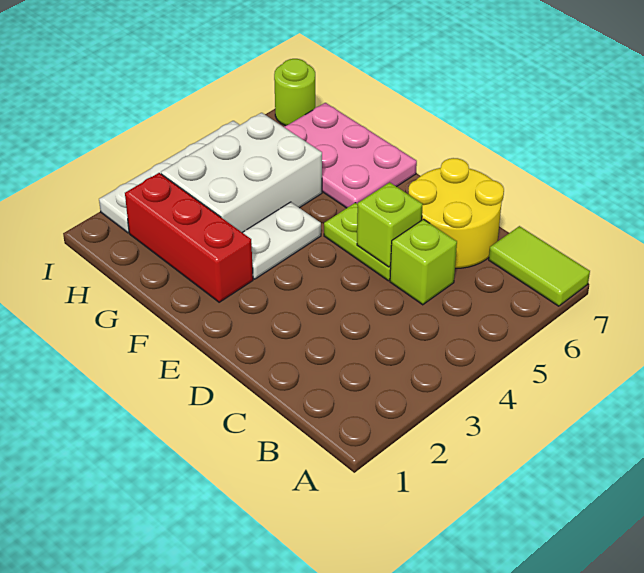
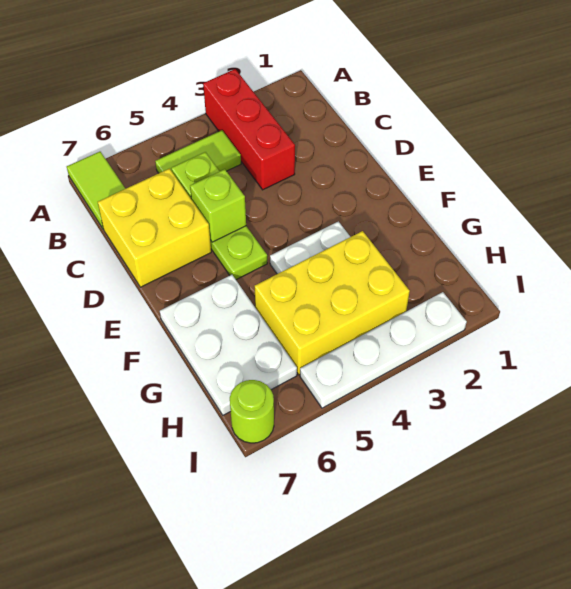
none -> lime tile B4:B5 level 1
yellow round brick C6:D7 level 1 -> yellow brick C6:D7 level 1
red brick F2:H2 level 1 -> red brick A3:C3 level 1
pink plate F6:H7 level 1 -> white plate F6:H7 level 1
white brick G3:H5 level 1 -> yellow brick G3:H5 level 1

